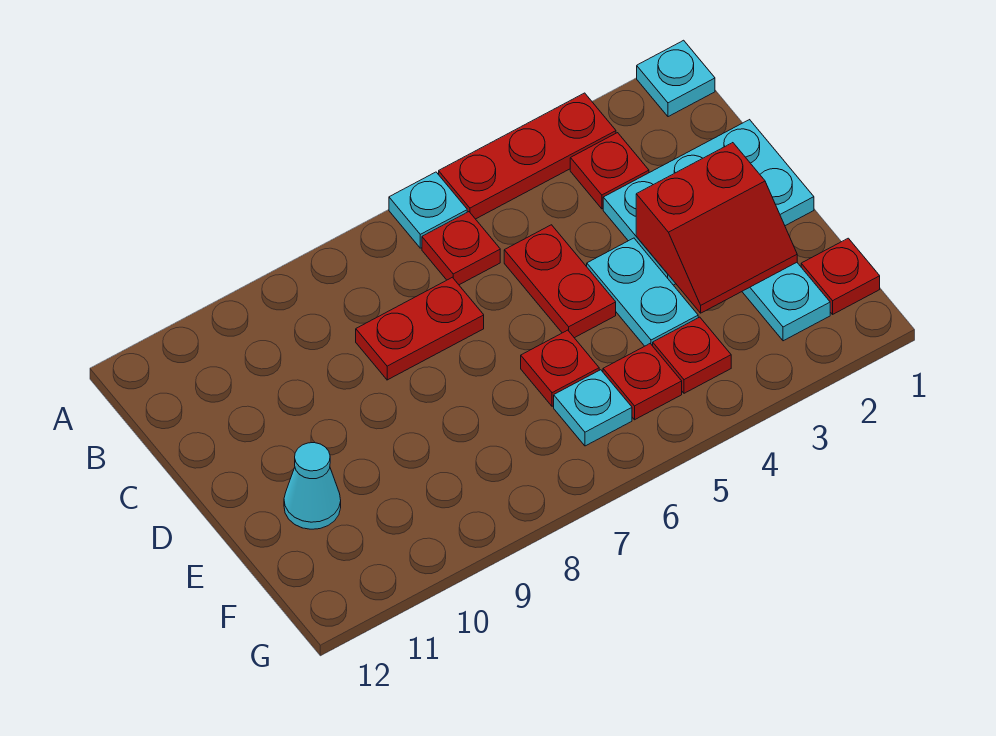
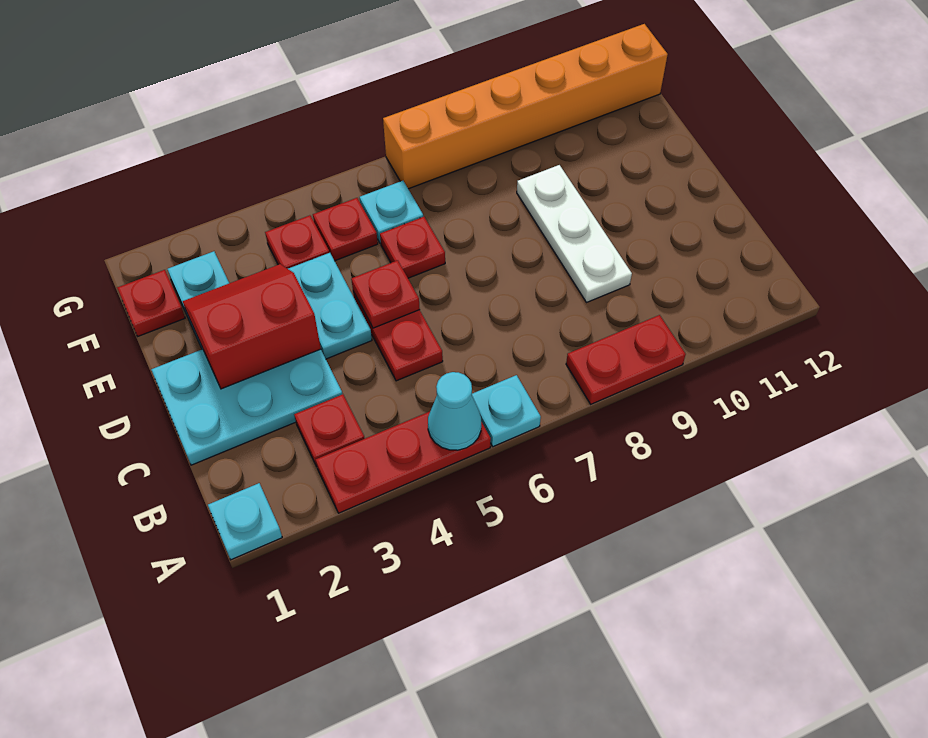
red plate B6 level 1 -> red plate D5 level 2
red plate C7:C8 level 1 -> red plate A8:A9 level 1
none -> white plate C9:E9 level 1
cyan cone E11 level 1 -> cyan cone A5 level 2
none -> orange brick G7:G12 level 1

